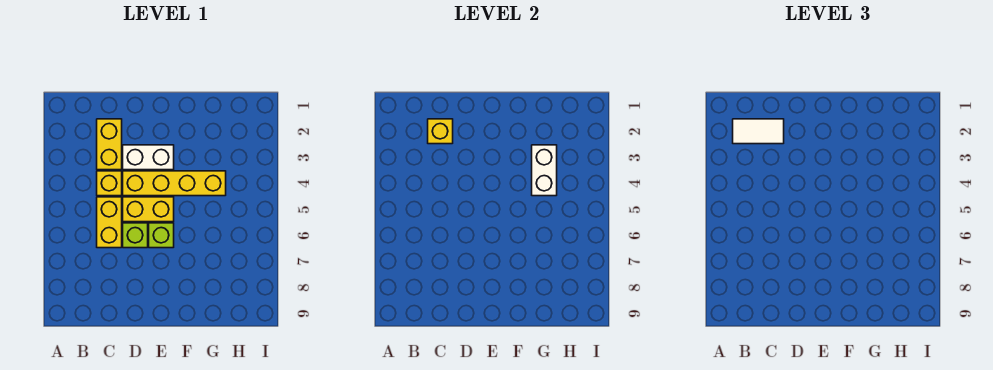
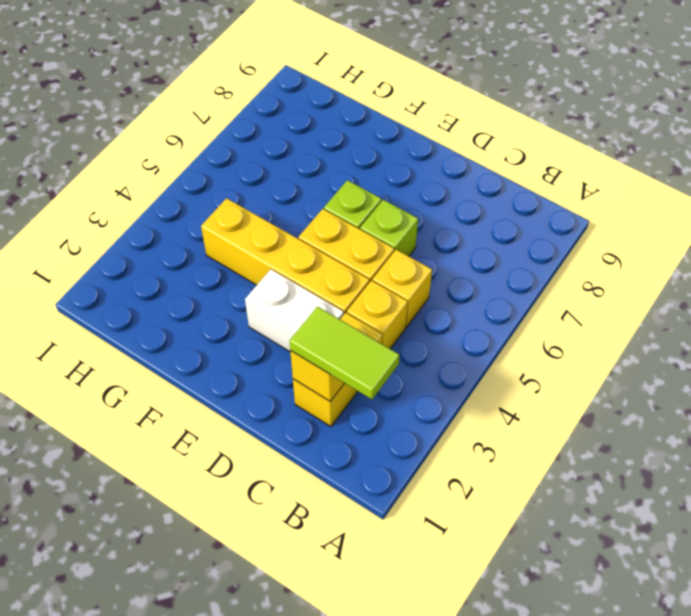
white tile B2:C2 level 3 -> lime tile B2:C2 level 3
yellow brick C5:C6 level 1 -> yellow brick C5 level 1
white brick G3:G4 level 2 -> none

